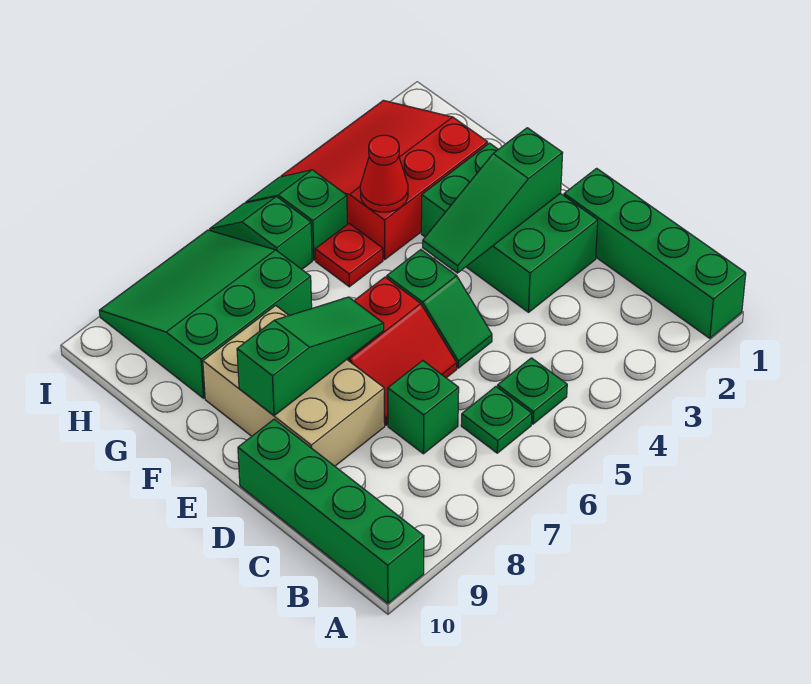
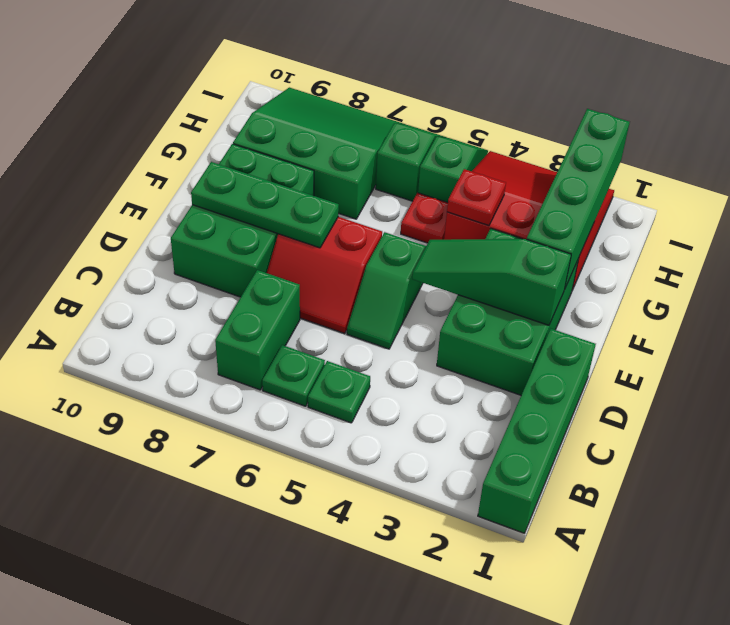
green brick A10:D10 level 1 -> green brick F2:I2 level 2
green brick C7 level 1 -> green brick B7:C7 level 1
tan brick D8:F9 level 1 -> green brick D8:F9 level 1
green slope E7:E9 level 2 top 9 -> green plate E7:E9 level 2
red cone G4 level 2 -> red plate G4 level 2

